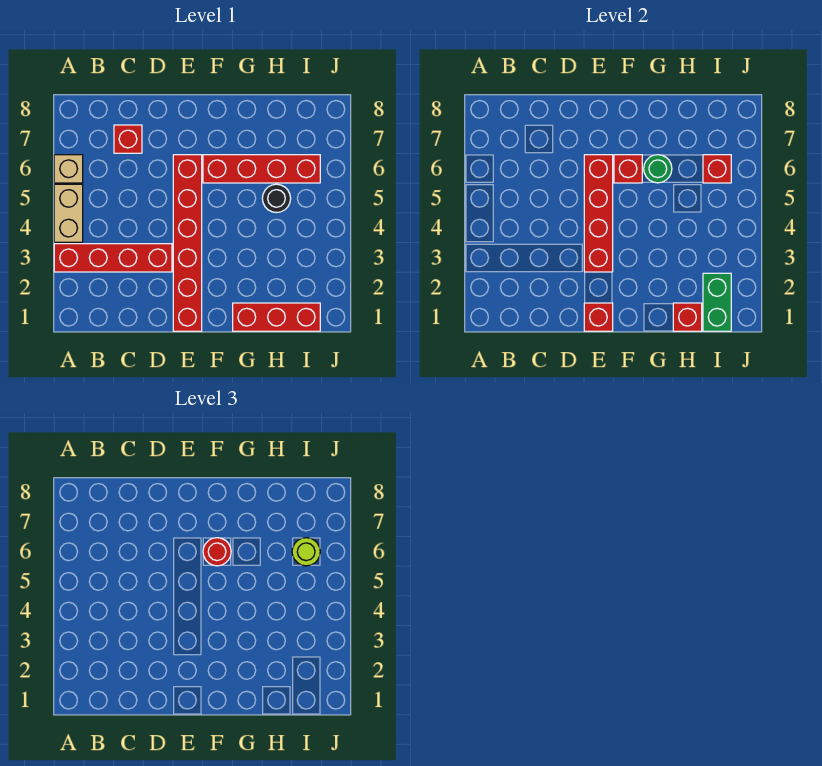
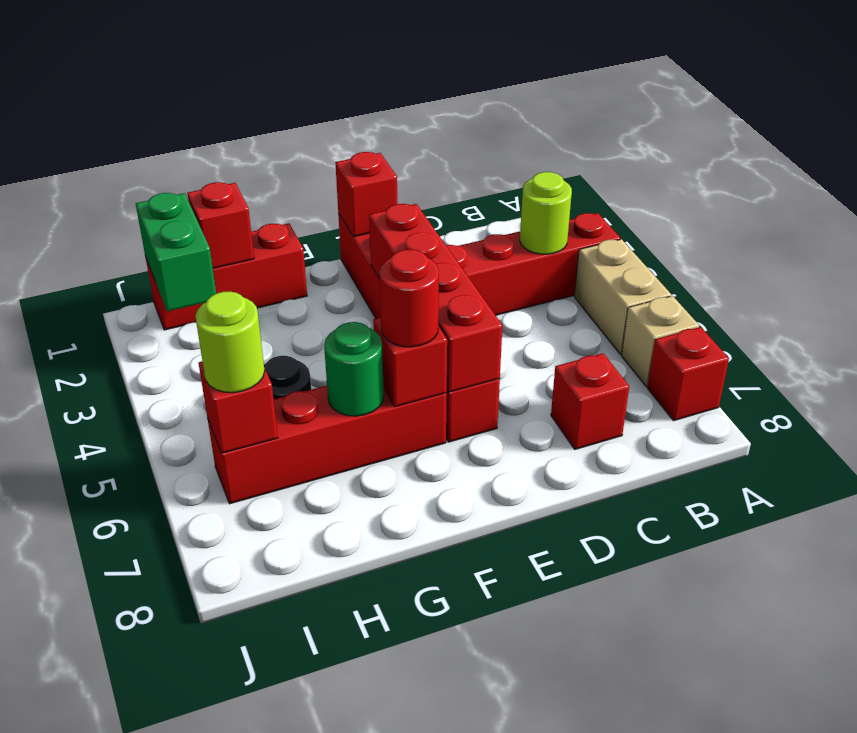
none -> red brick A7 level 1
none -> lime round brick B3 level 2

